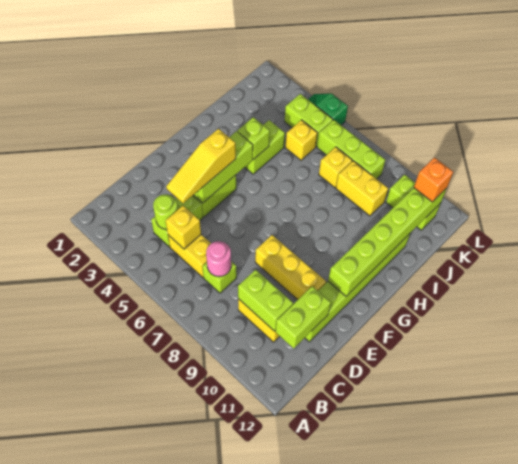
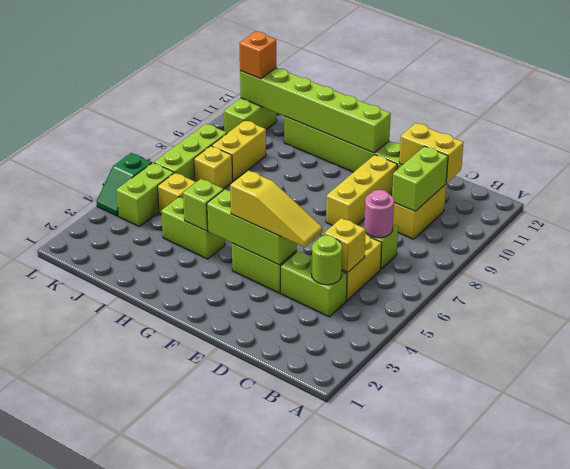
lime brick C11:D11 level 2 -> yellow brick C11:D11 level 2

